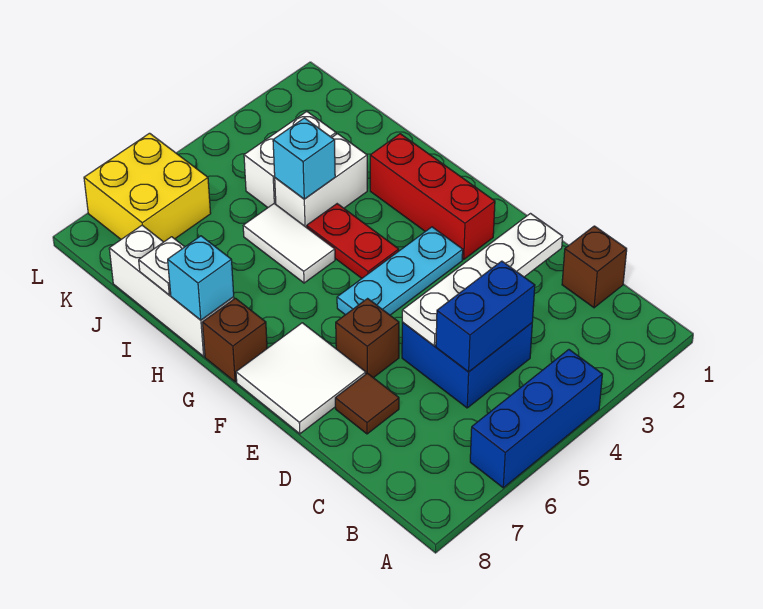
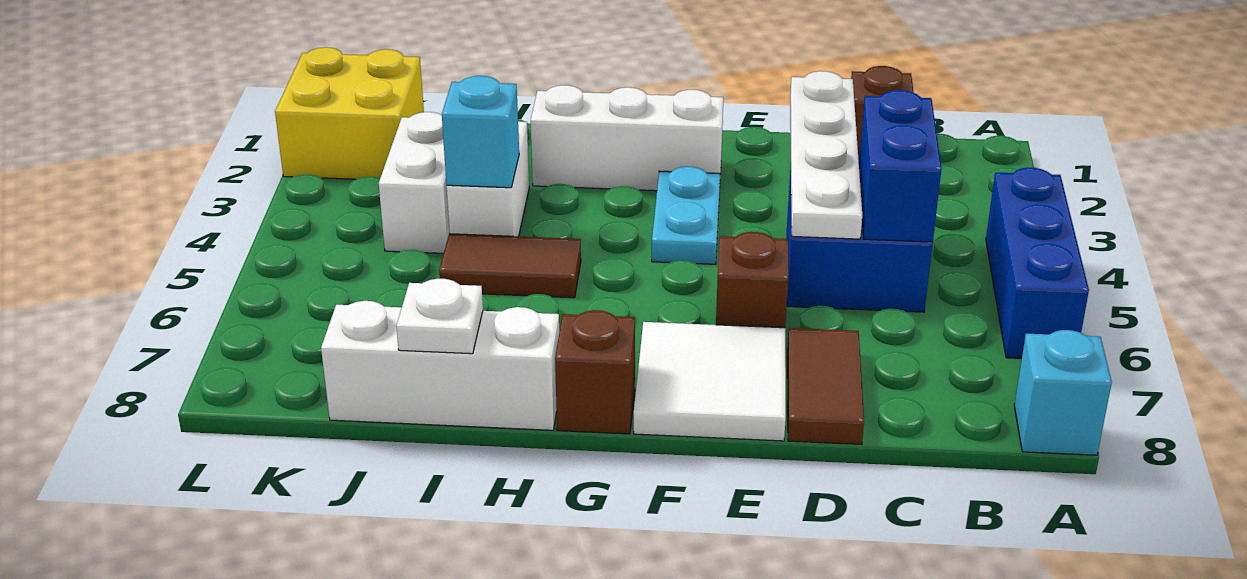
brown tile D7 level 1 -> brown tile D7:D8 level 1
red brick F2:H2 level 1 -> white brick F2:H2 level 1
cyan plate F3:F5 level 1 -> cyan plate F3:F4 level 1
red plate G4:H4 level 1 -> none
white tile H5:I5 level 1 -> brown tile H5:I5 level 1
cyan brick H8 level 2 -> cyan brick A8 level 1
yellow brick K6:L7 level 1 -> yellow brick K1:L2 level 1

